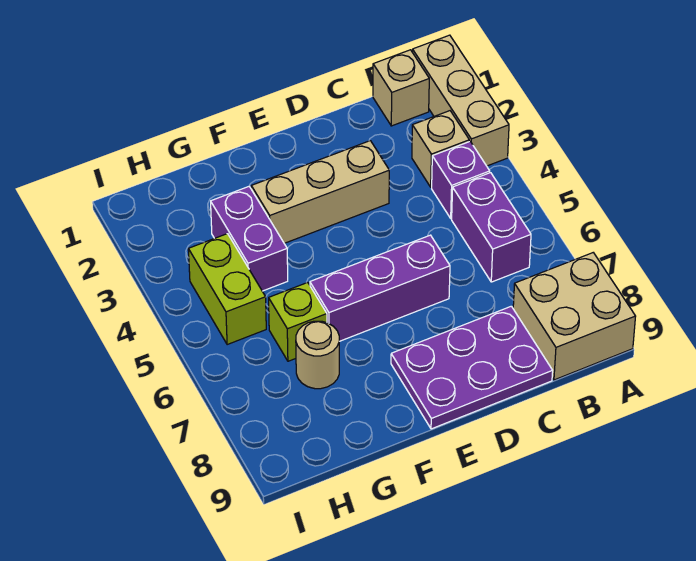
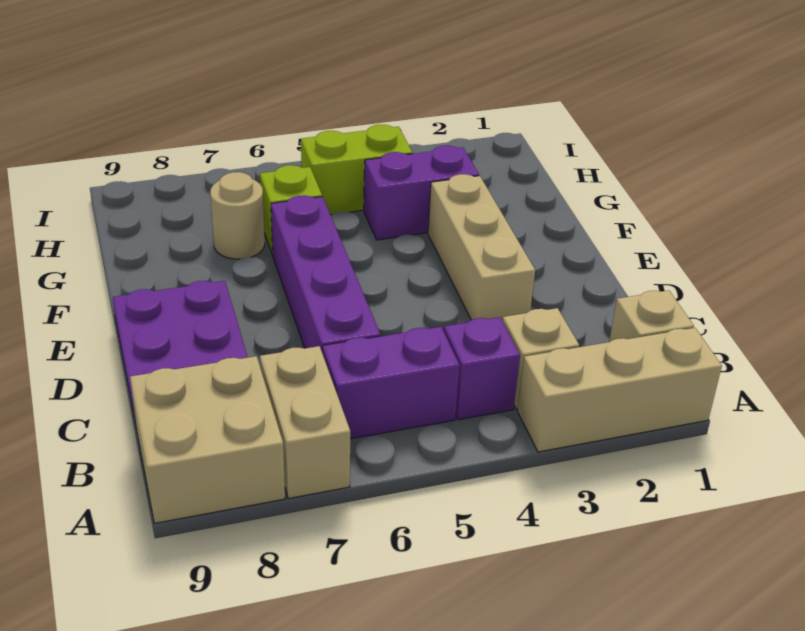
none -> tan brick A7:B7 level 1
purple brick D6:F6 level 1 -> purple brick C6:F6 level 1

